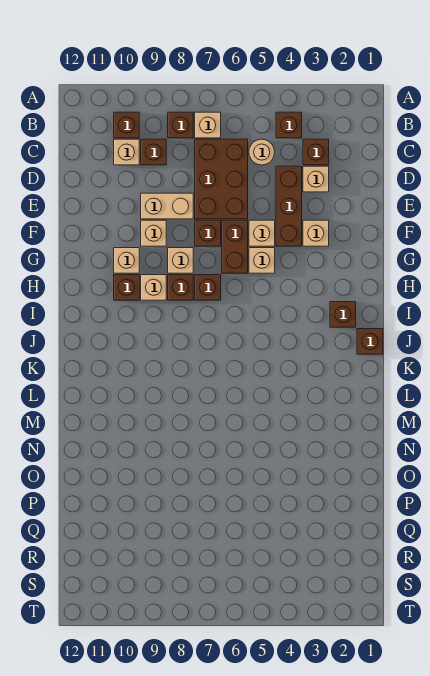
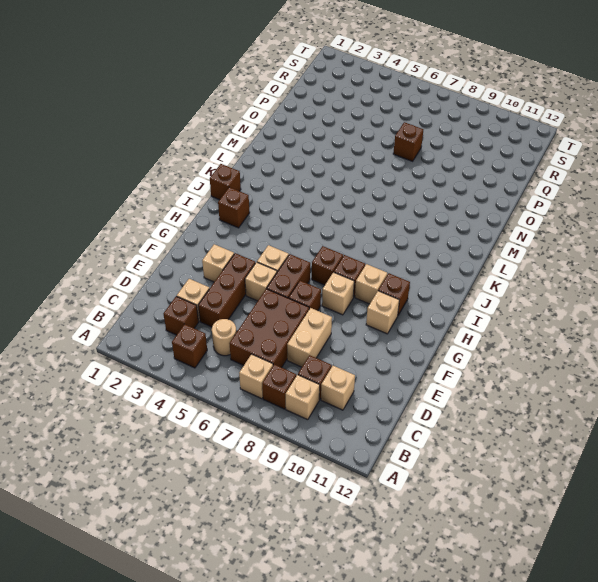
brown brick B10 level 1 -> brown brick P7 level 1
tan brick E8:E9 level 1 -> tan brick D8:E8 level 1
tan brick F9 level 1 -> tan brick B9 level 1

